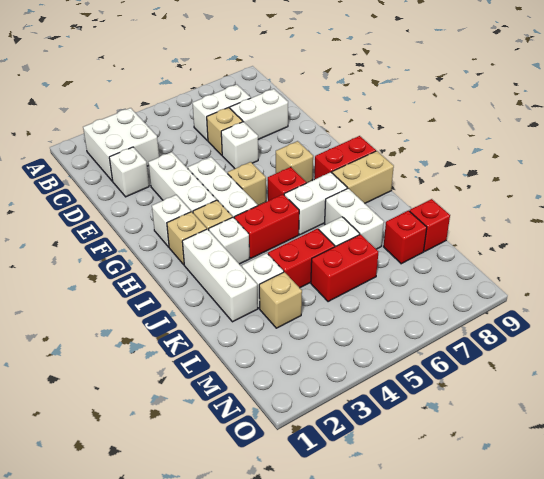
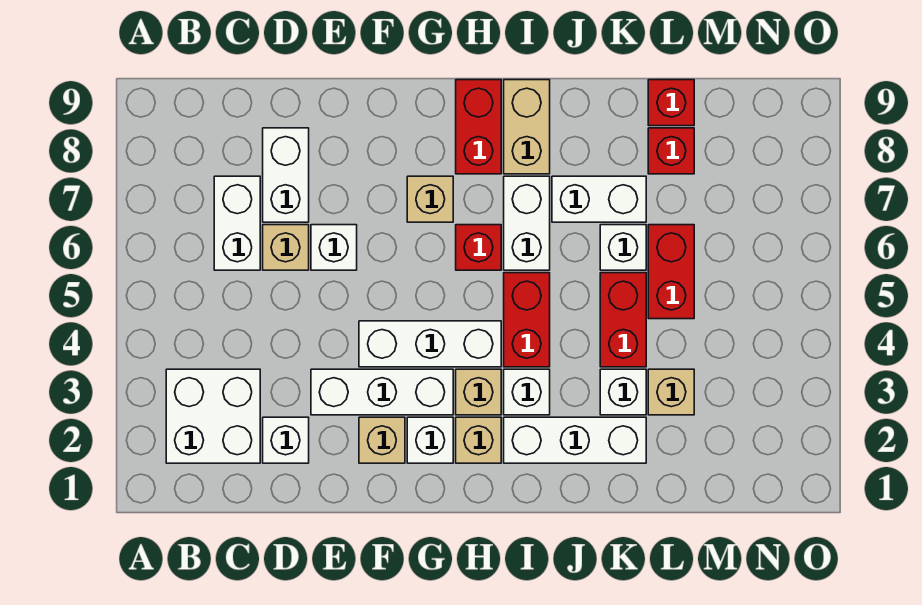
tan brick G5 level 1 -> tan brick F2 level 1

